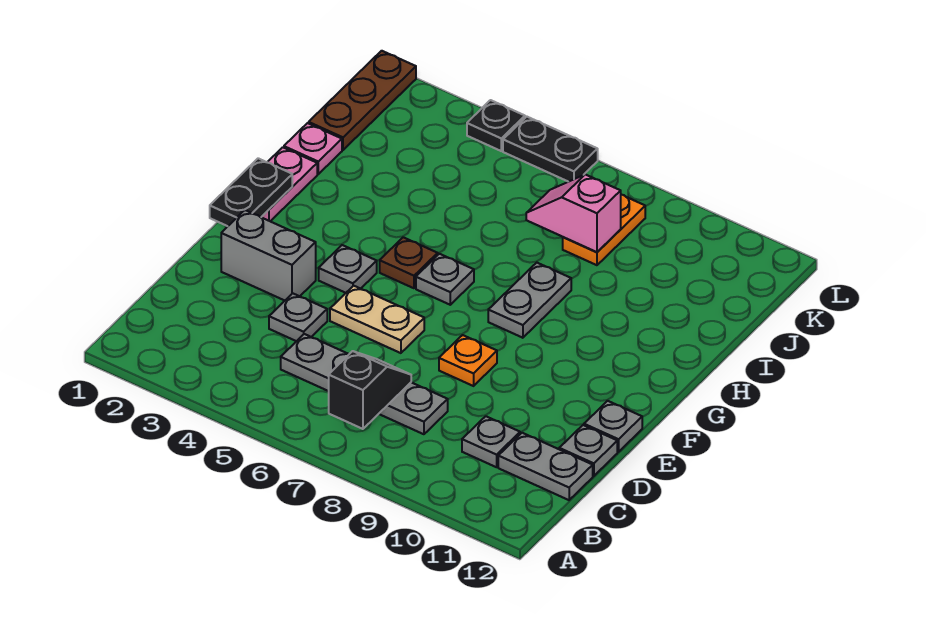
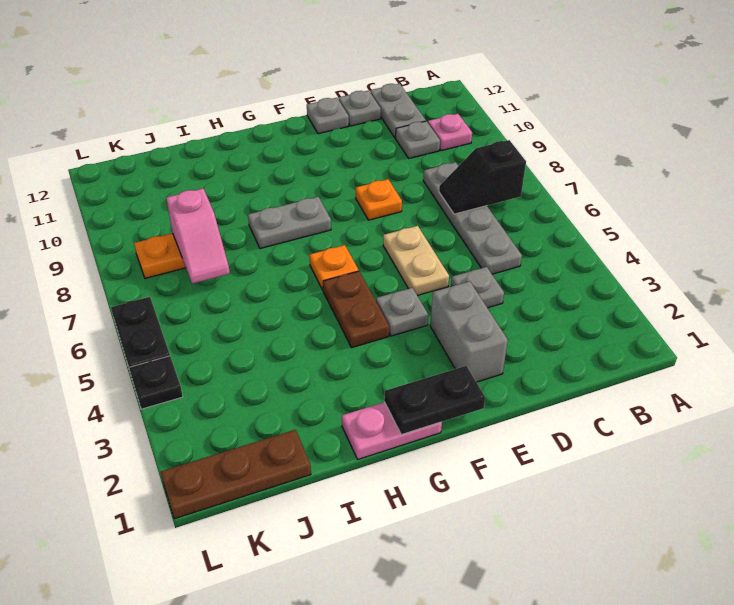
brown plate G5 level 1 -> brown plate G4:G5 level 1
grey plate G6 level 1 -> orange plate G6 level 1
pink plate I1 level 1 -> pink plate B10 level 1

